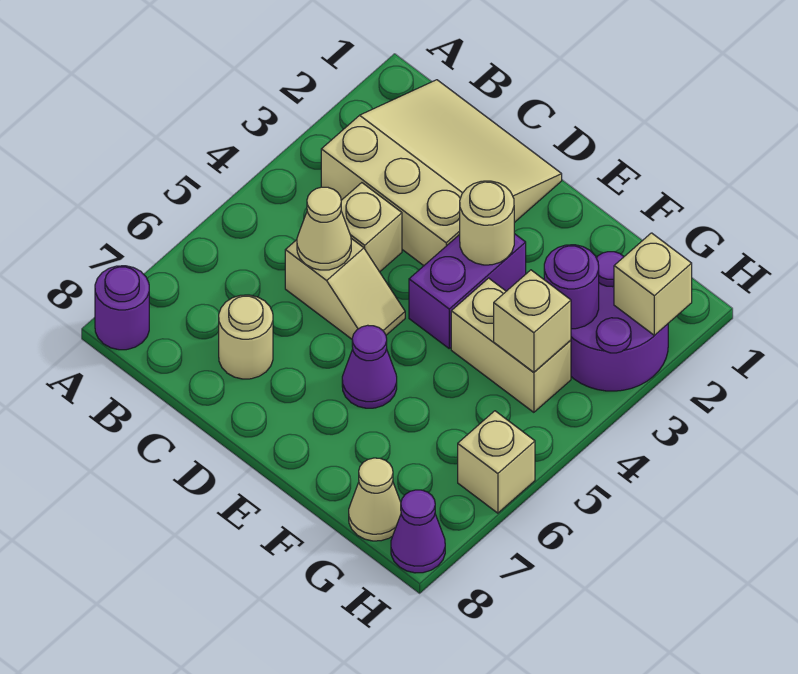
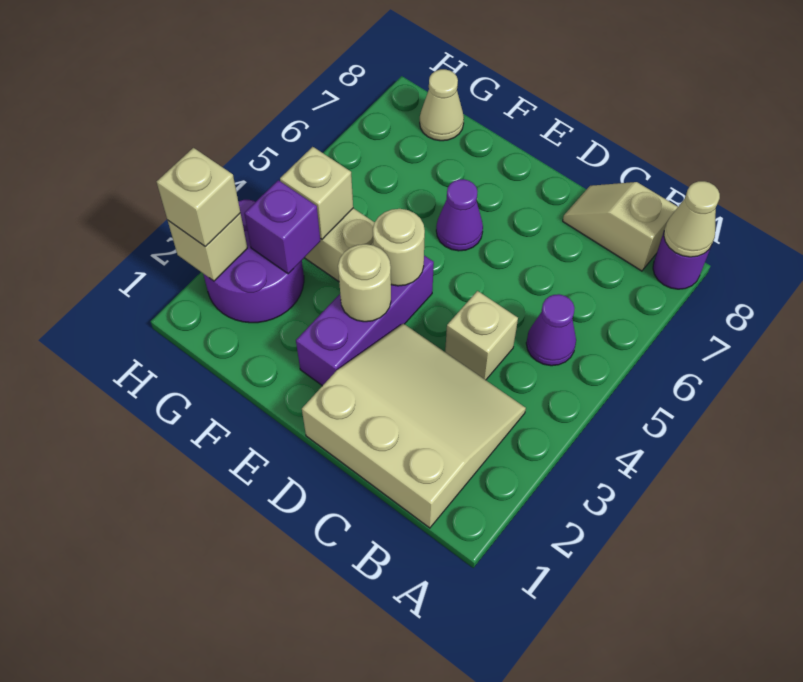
tan slope B1:D3 level 1 top 3 -> tan slope B1:D3 level 1 top 1
tan slope C5:D5 level 1 top C -> tan slope B8:C8 level 1 top B
tan cone C5 level 2 -> tan cone A8 level 2
tan round brick C7 level 1 -> tan round brick E4 level 2
purple brick E3:E4 level 1 -> purple brick E2:E4 level 1
purple round brick G3 level 2 -> purple brick G3 level 2
tan brick H6 level 1 -> tan brick H2 level 3
purple cone H8 level 1 -> purple cone B5 level 1

